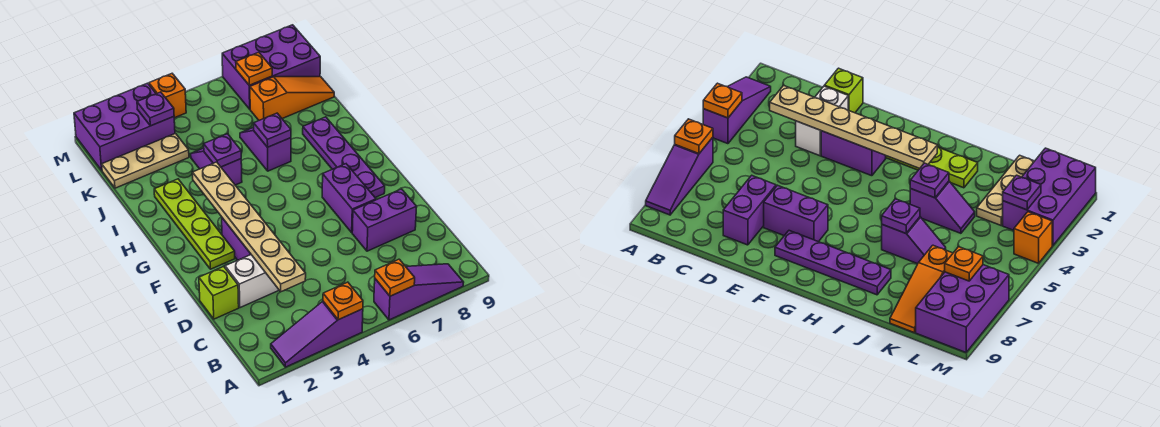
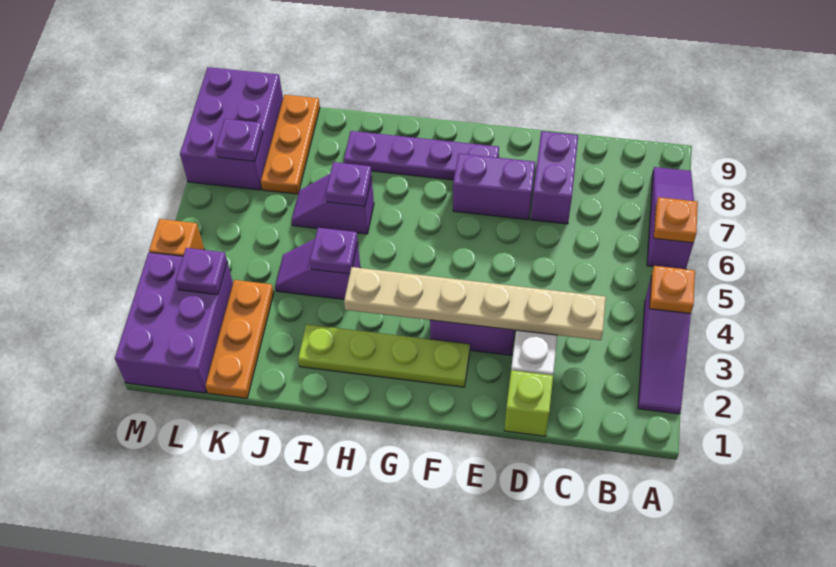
tan plate K1:K3 level 1 -> orange plate K1:K3 level 1
orange slope K7:K9 level 1 top 7 -> orange plate K7:K9 level 1
orange plate L7 level 2 -> purple plate L7 level 2

